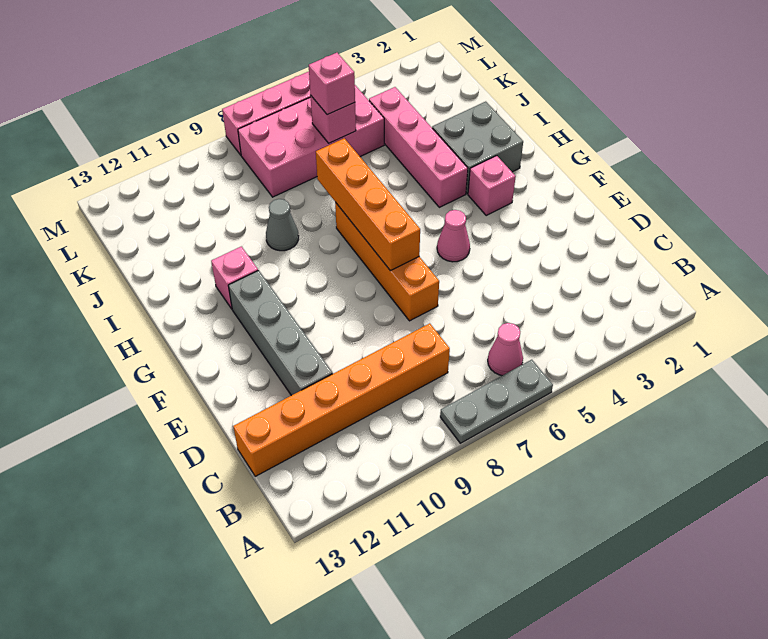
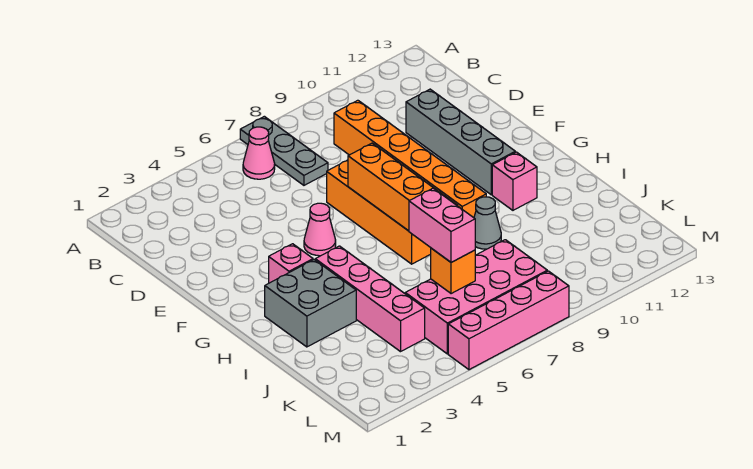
grey plate A6:A8 level 1 -> grey plate A7:C7 level 1
orange brick C8:C13 level 1 -> orange brick C9:H9 level 1
pink brick K6 level 2 -> orange brick K6 level 2
pink brick K6 level 3 -> pink brick J6:K6 level 3

